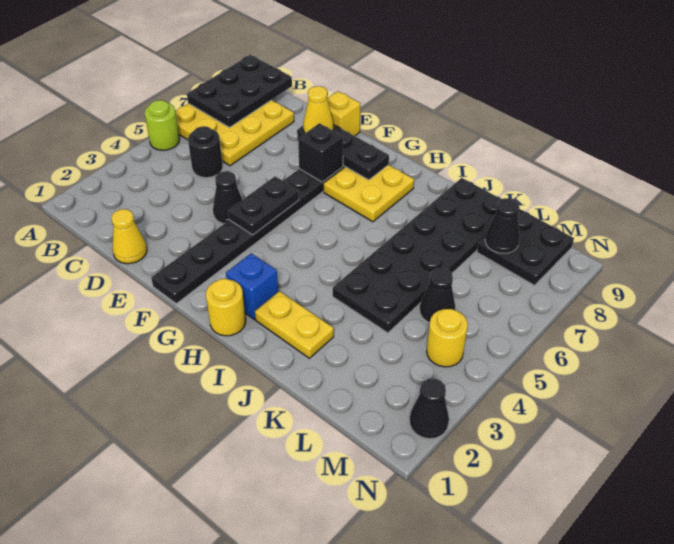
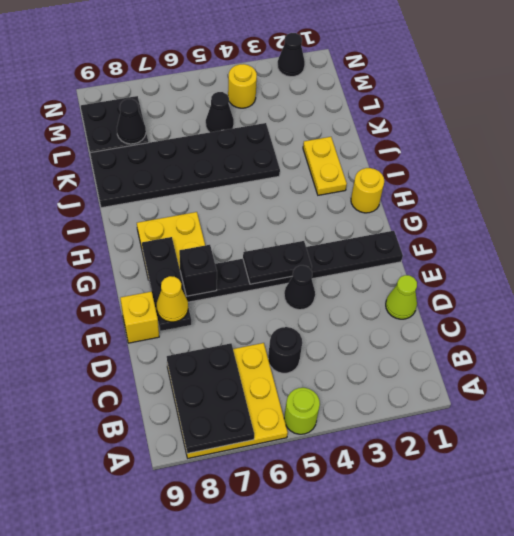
black plate A7:B9 level 2 -> black plate A7:C8 level 2
yellow cone D1 level 1 -> lime cone D1 level 1
blue brick H2 level 1 -> none

